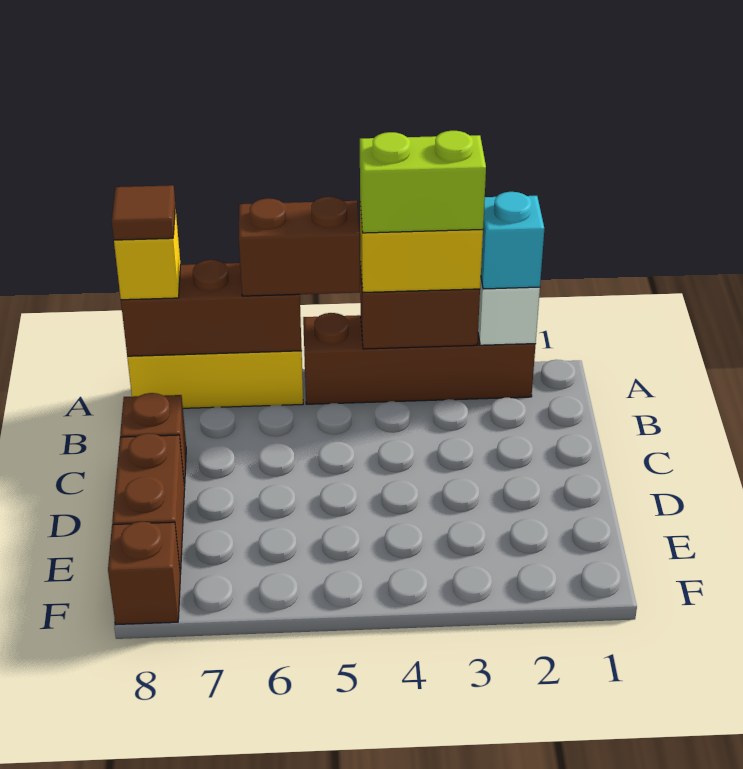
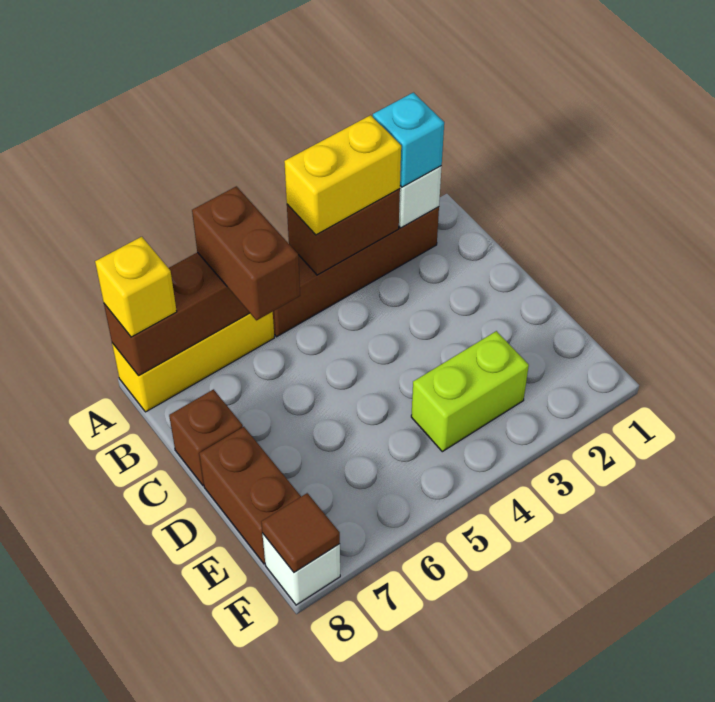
lime brick A3:A4 level 4 -> lime brick E3:E4 level 1
brown brick A5:A6 level 3 -> brown brick A6:B6 level 3
brown tile A8 level 4 -> brown tile F8 level 2
brown brick F8 level 1 -> white brick F8 level 1

